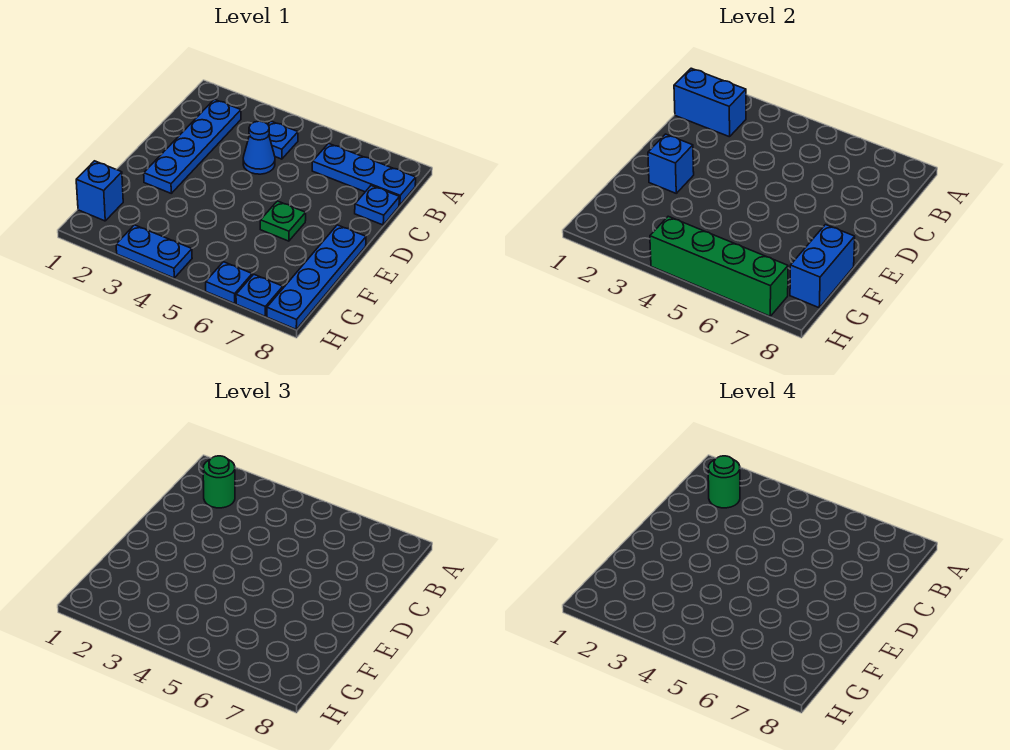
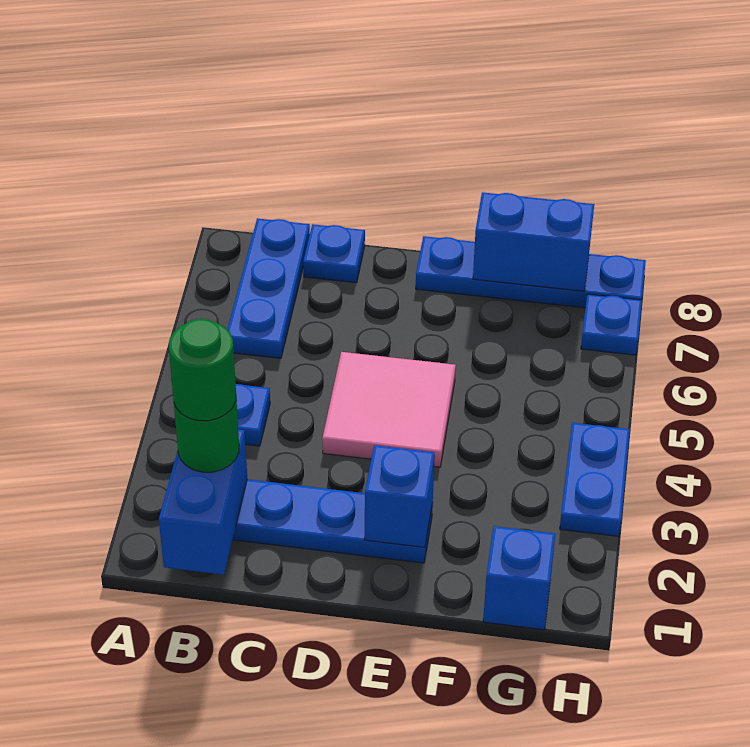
blue cone C4 level 1 -> none
none -> pink tile D4:E5 level 1
green plate E6 level 1 -> none
green brick H4:H7 level 2 -> none
blue plate H6 level 1 -> none

